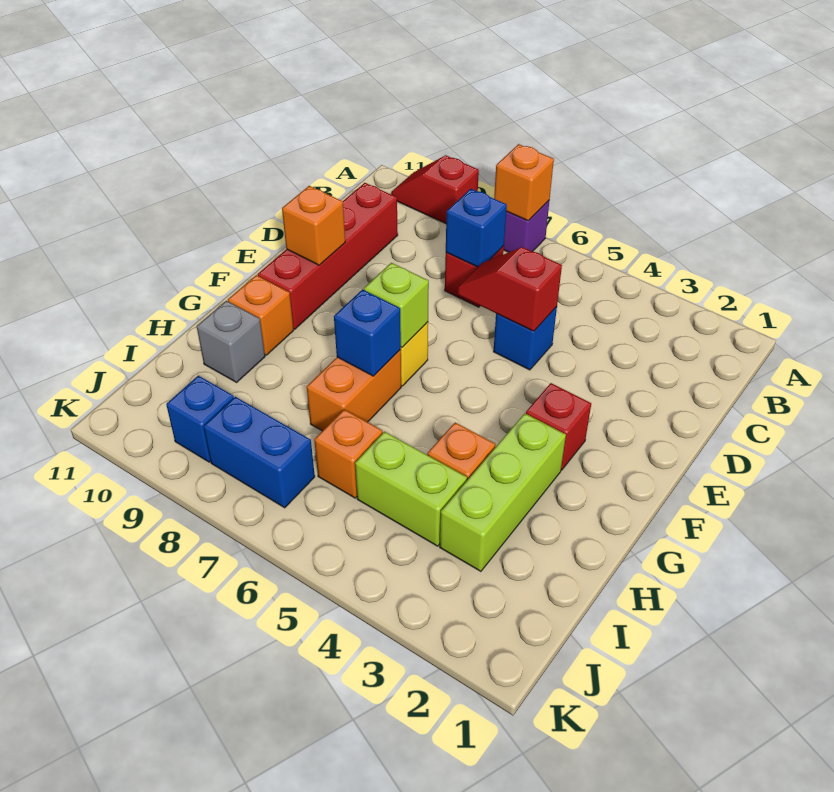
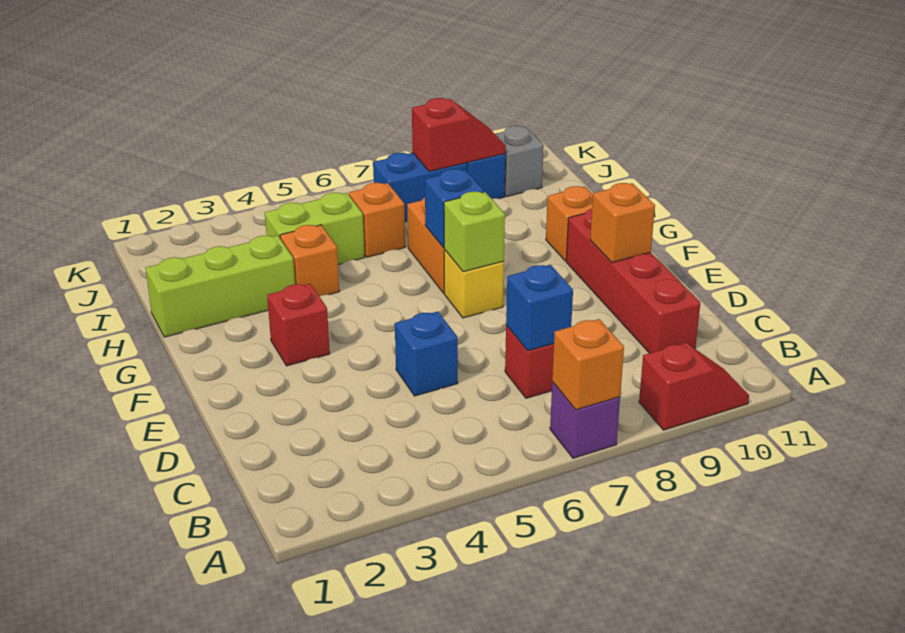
red slope D5:D6 level 2 top 5 -> red slope J8:J9 level 2 top 8
lime brick G3:I3 level 1 -> lime brick H1:H3 level 1
grey brick H10 level 1 -> grey brick J10 level 1

